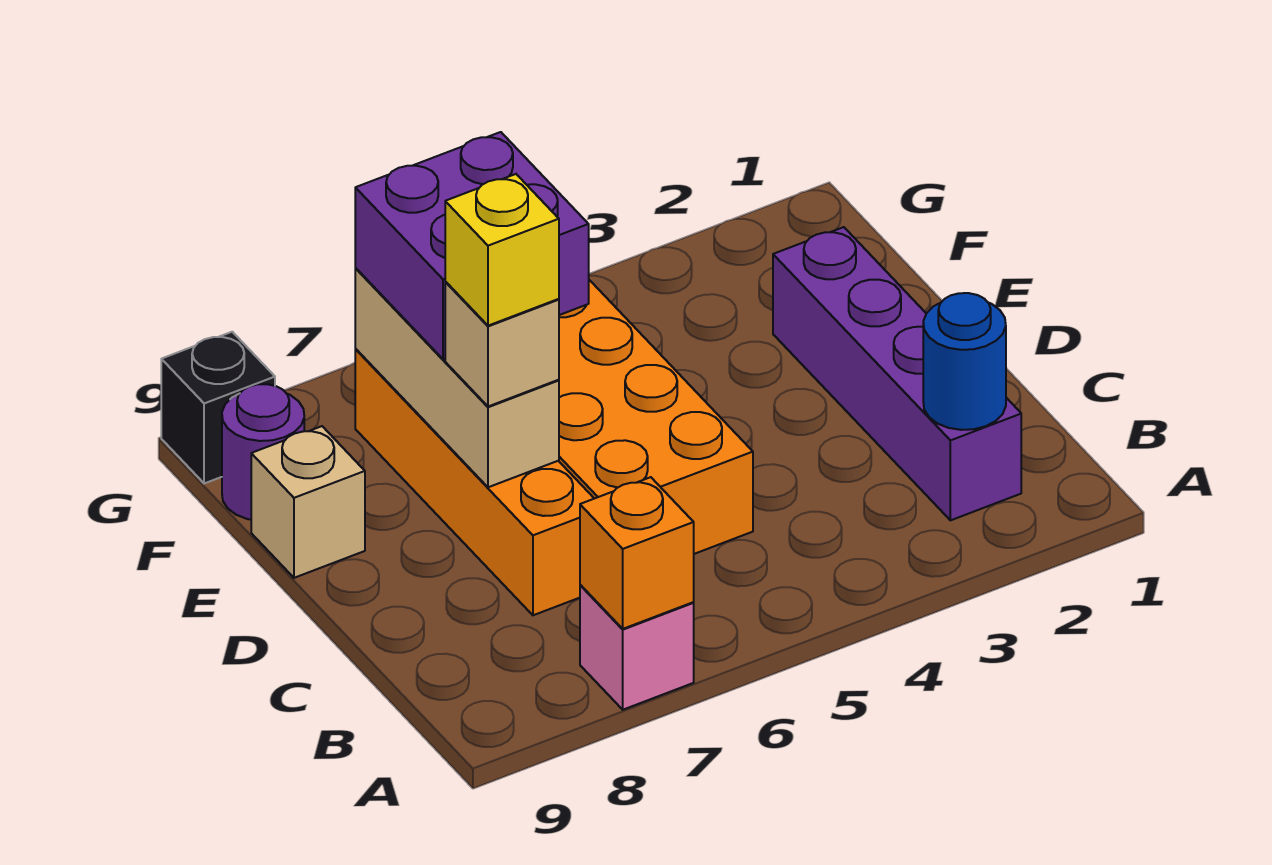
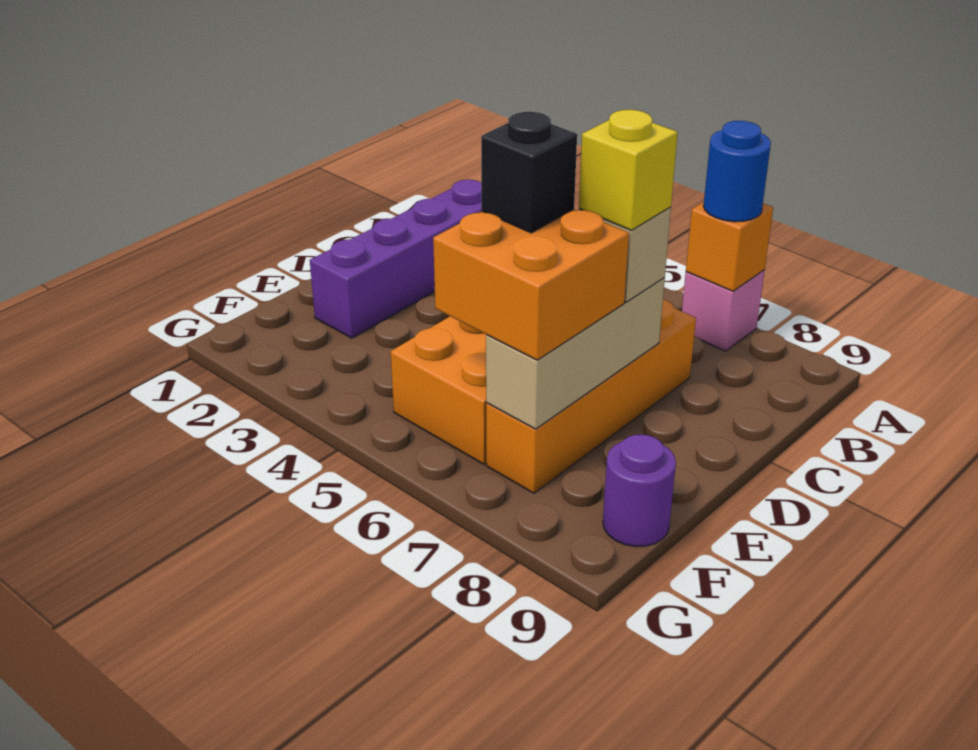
blue round brick B2 level 2 -> blue round brick A7 level 3
purple brick E6:F7 level 3 -> orange brick E6:F7 level 3
tan brick E9 level 1 -> none
black brick G9 level 1 -> black brick E6 level 4

